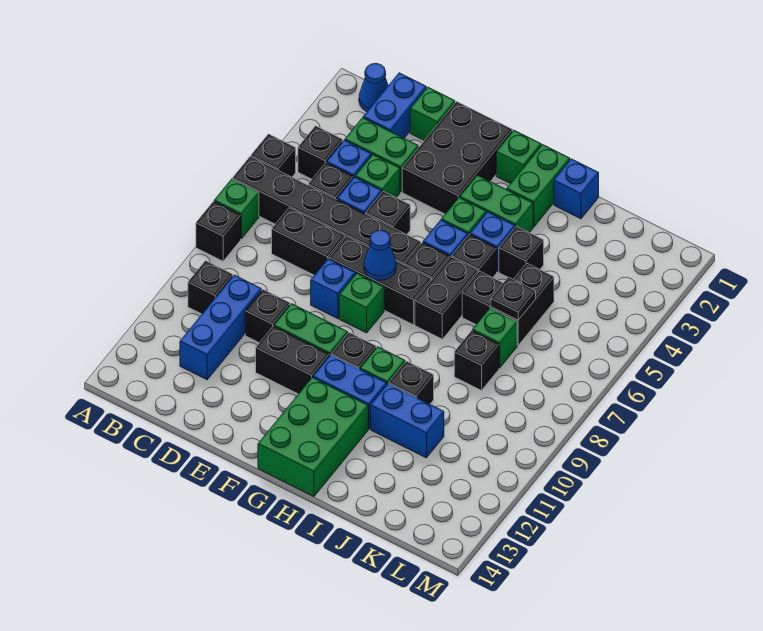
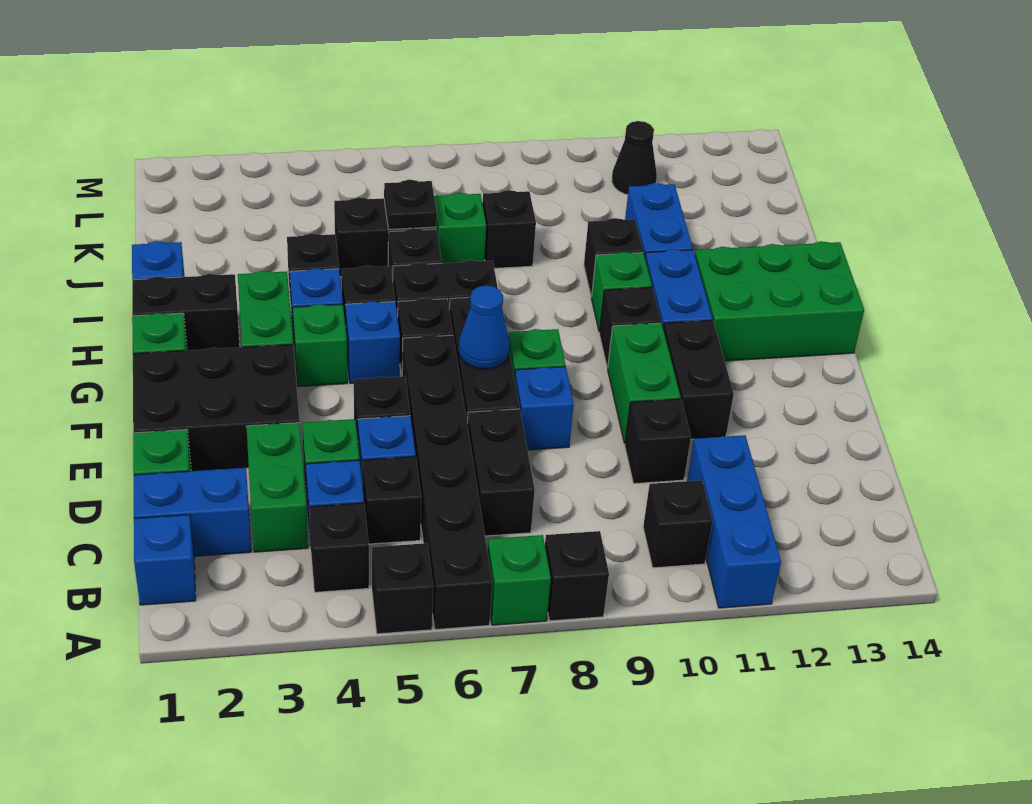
blue cone B1 level 1 -> blue brick B1 level 1
blue brick C10:C12 level 1 -> blue brick A11:C11 level 1
green brick H1:H2 level 1 -> black brick H1:H2 level 1
none -> black cone L11 level 1

